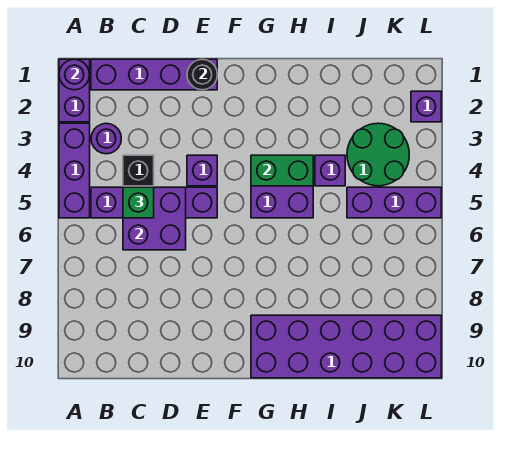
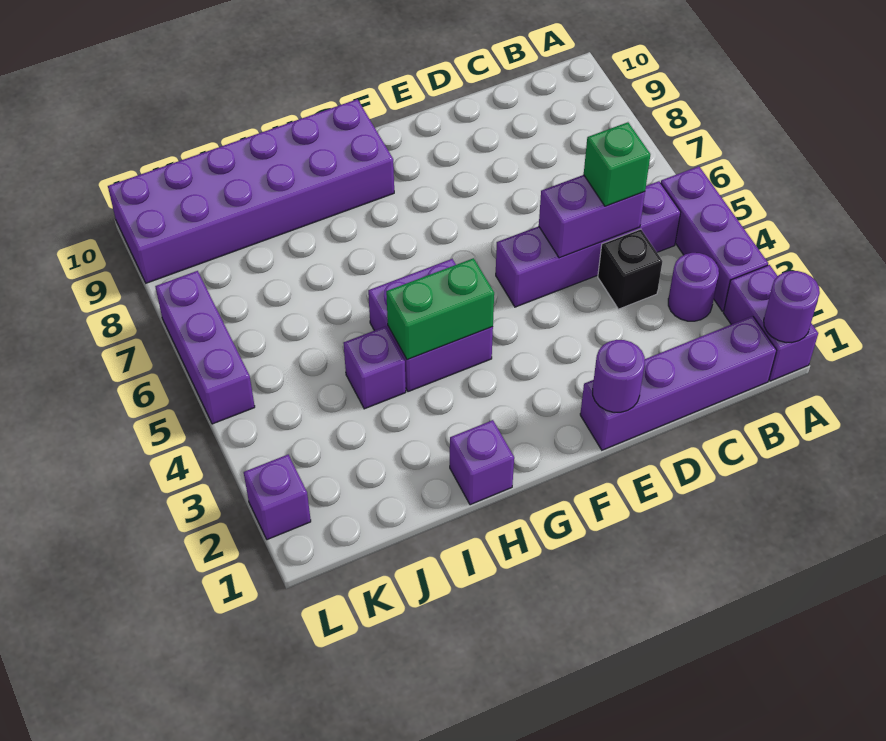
purple brick C5:D6 level 2 -> purple brick C5:D5 level 2
black round brick E1 level 2 -> purple round brick E1 level 2
purple brick E4 level 1 -> purple brick H1 level 1
green round brick J3:K4 level 1 -> none
purple brick J5:L5 level 1 -> purple brick L5:L7 level 1

